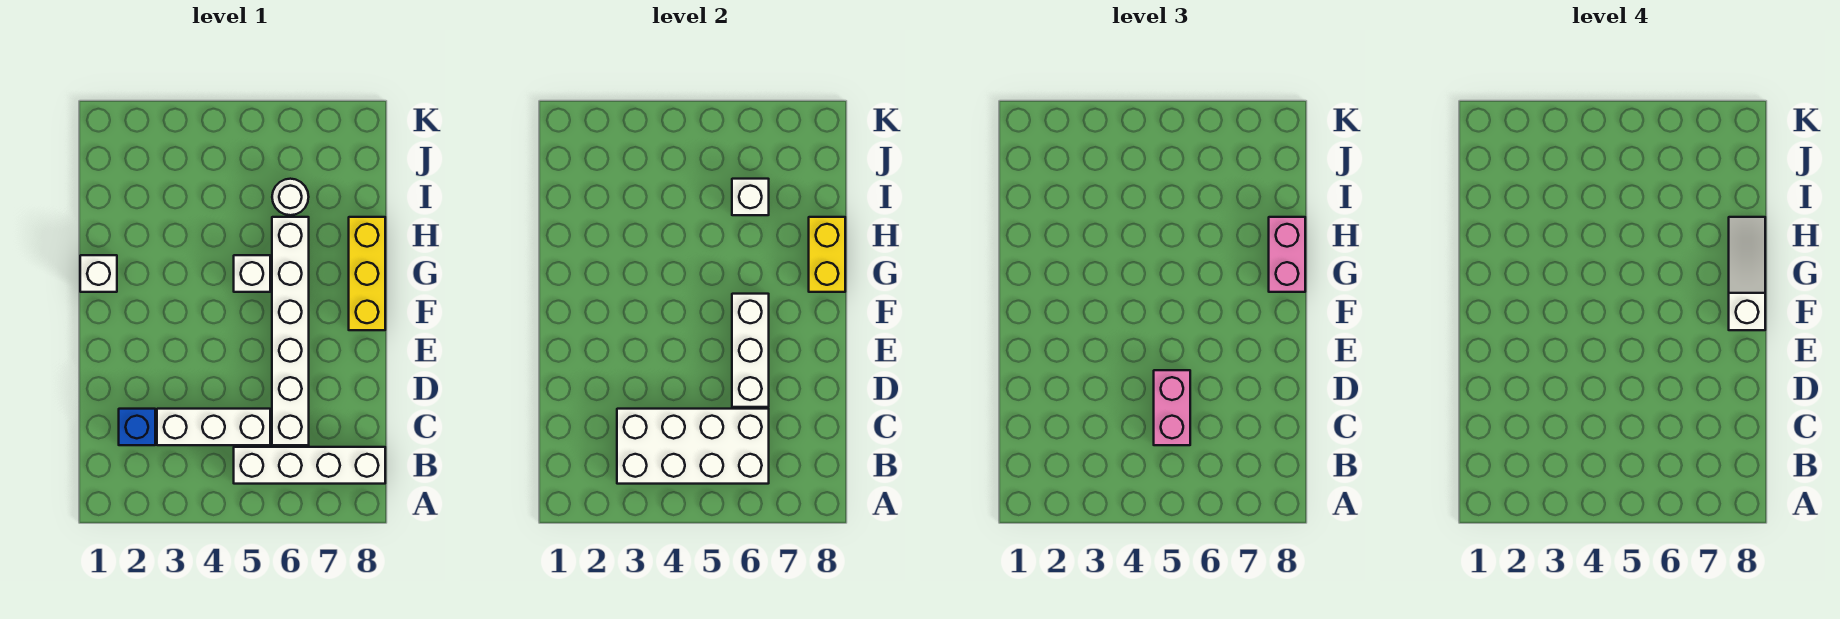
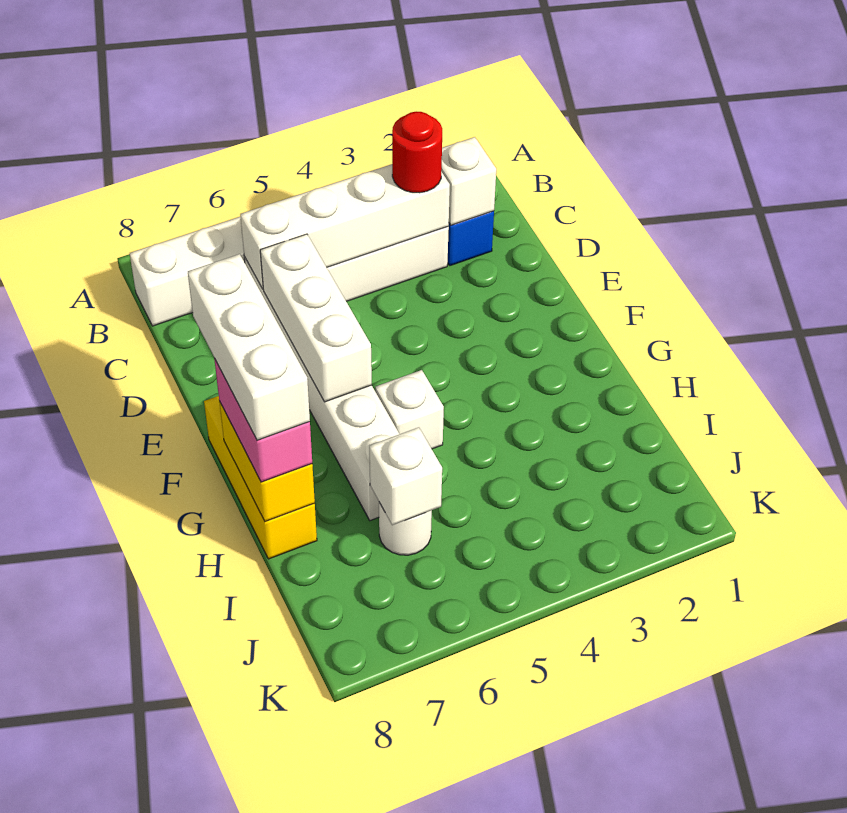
white brick B3:C6 level 2 -> white brick C3:C6 level 2
none -> red round brick C3 level 3
pink brick C5:D5 level 3 -> none
white slope F8:H8 level 4 top F -> white brick F8:H8 level 4
white brick G1 level 1 -> white brick C2 level 2

